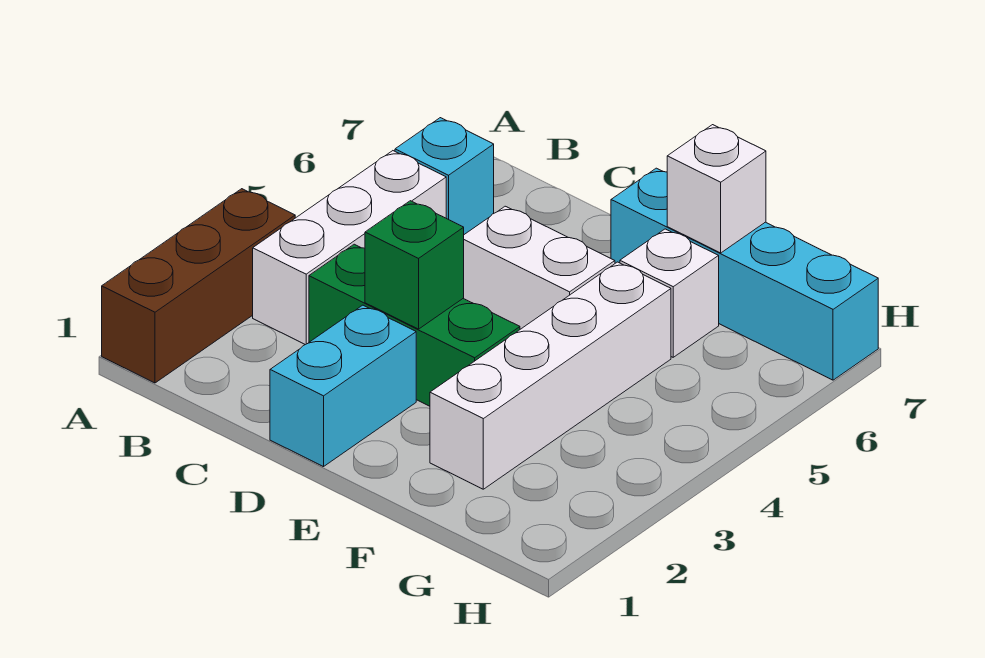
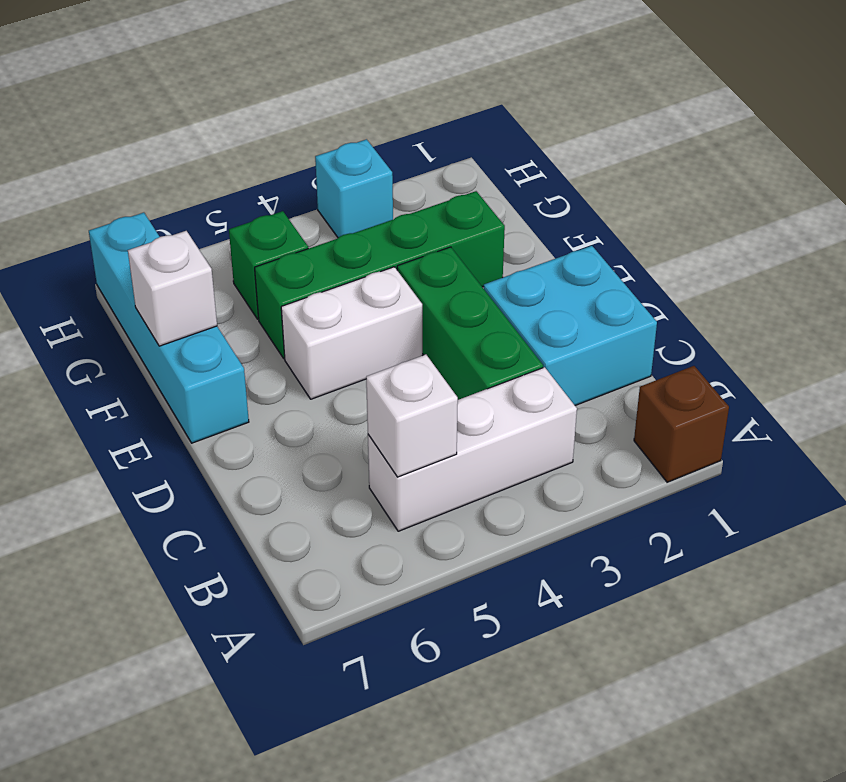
brown brick A1:A3 level 1 -> brown brick A1 level 1
cyan brick B6 level 1 -> cyan brick H3 level 1
cyan brick D1:D2 level 1 -> cyan brick C1:D2 level 1
green brick D3 level 2 -> green brick G5 level 1
white brick D5:E5 level 1 -> white brick E4:E5 level 1
white brick F2:F5 level 1 -> green brick F2:F5 level 1
white brick F6 level 1 -> white brick B5 level 2

